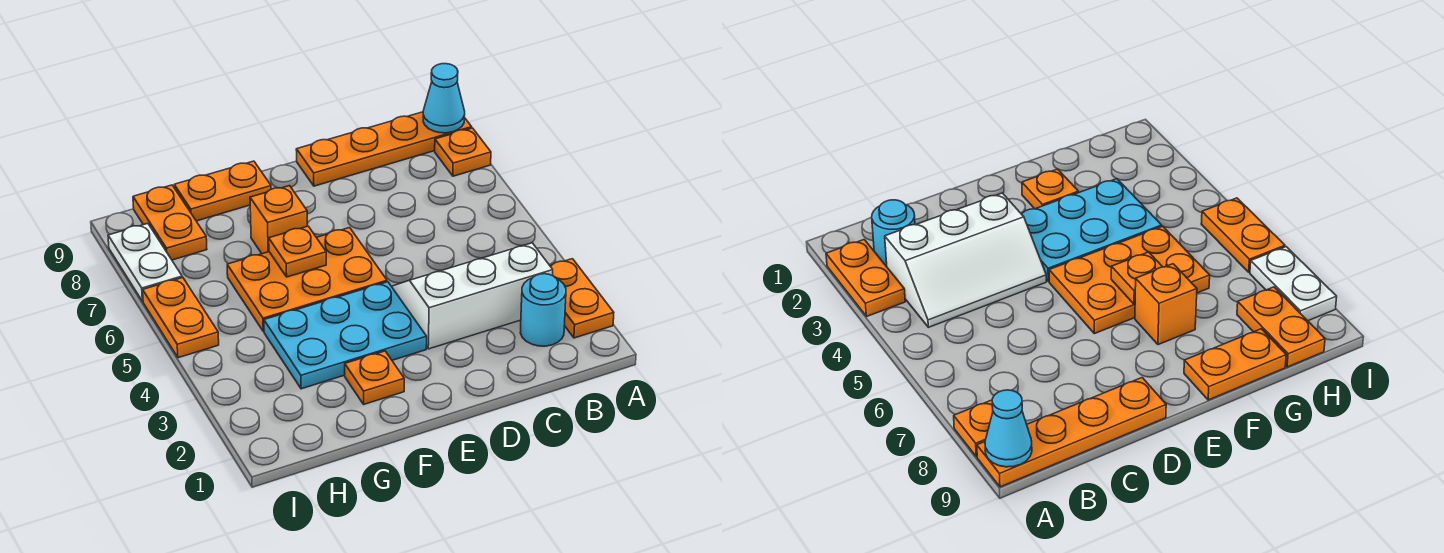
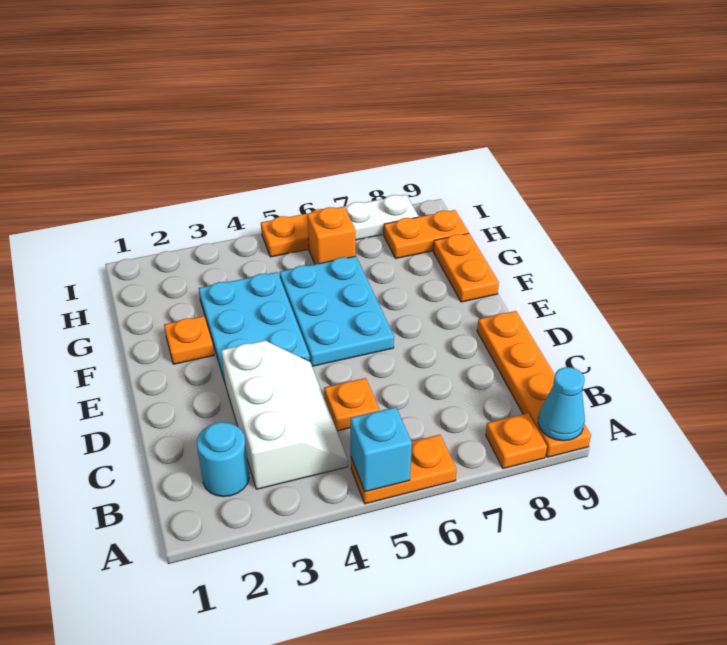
orange plate A2:A3 level 1 -> orange plate A5:A6 level 1
none -> cyan brick A5 level 2
orange plate E5:G6 level 1 -> cyan plate E5:G6 level 1
orange plate F6 level 2 -> orange plate C5 level 1
orange brick F7 level 1 -> orange brick H6 level 1

